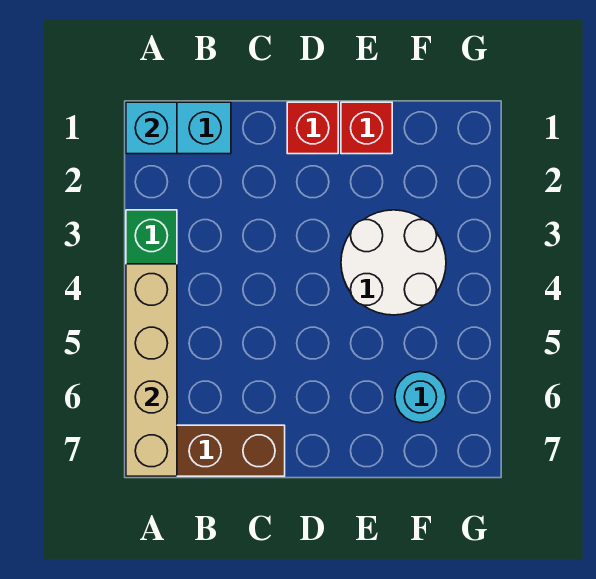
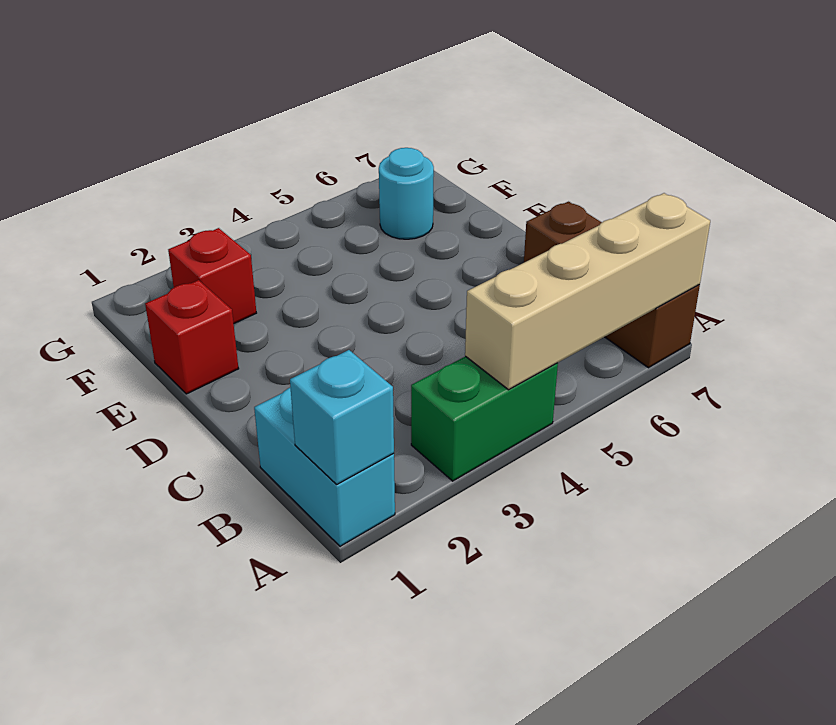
red brick D1 level 1 -> red brick F2 level 1
white round brick E3:F4 level 1 -> none

